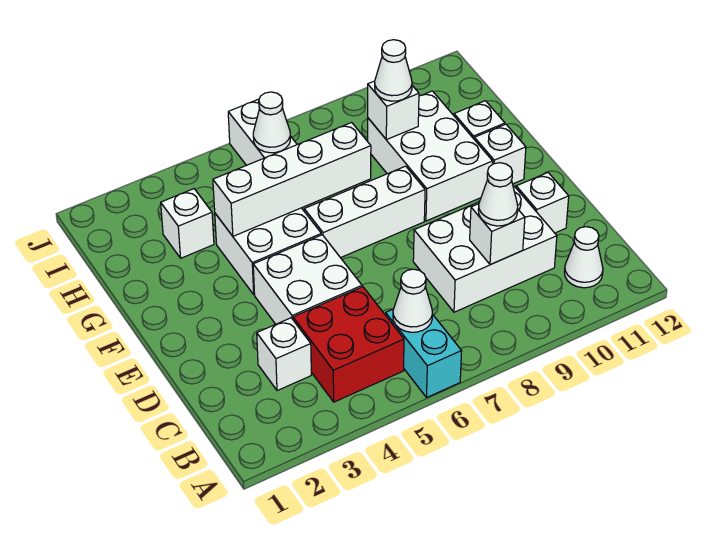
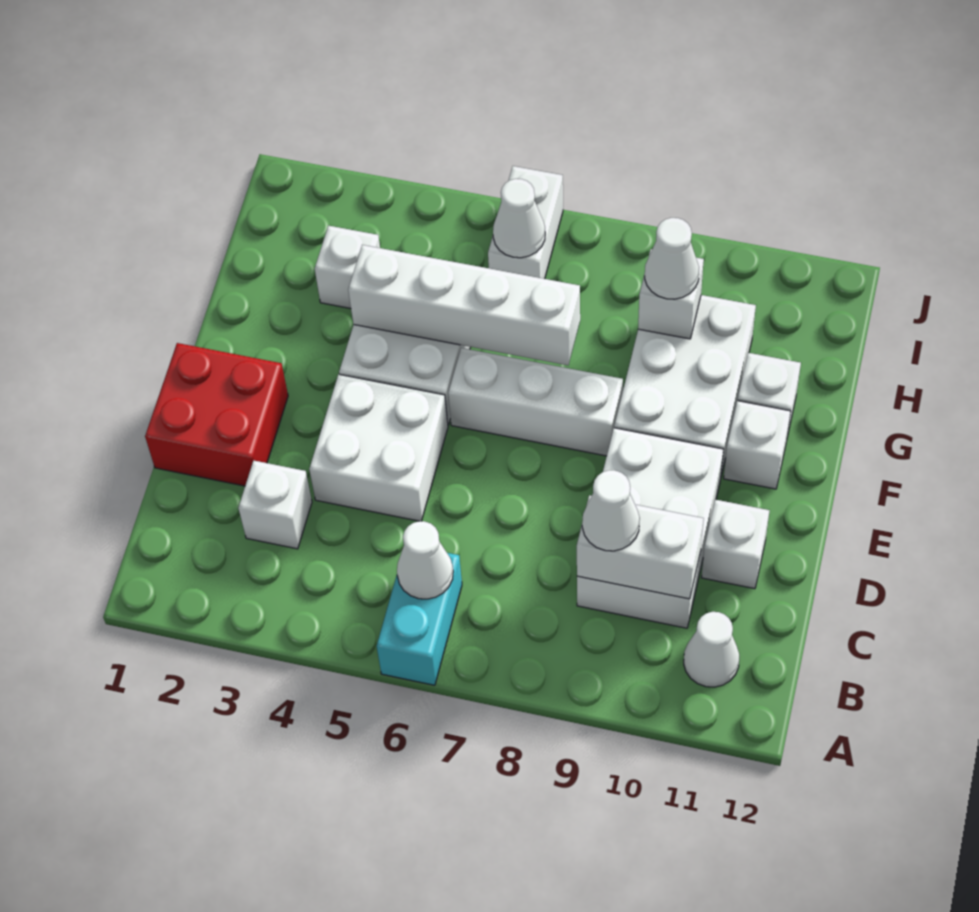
red brick B4:C5 level 1 -> red brick D1:E2 level 1
white brick C8:D10 level 1 -> white brick C9:E10 level 1
white brick C9 level 2 -> white brick C9:C10 level 2

